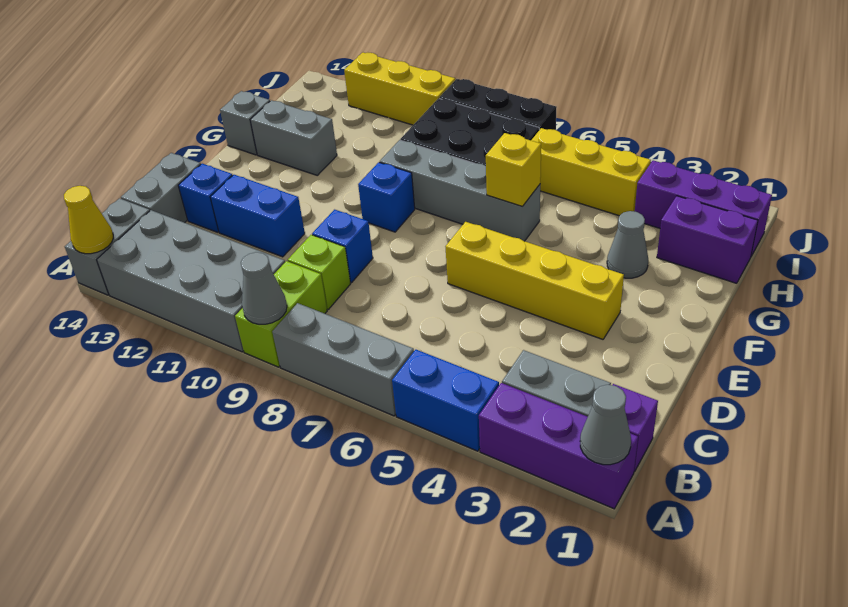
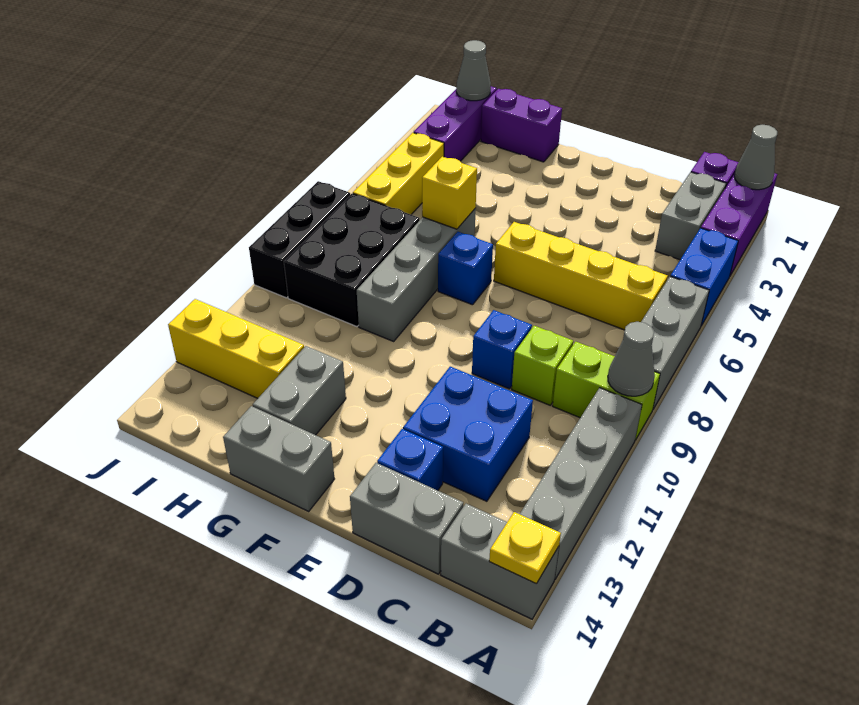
grey brick A10:B13 level 1 -> grey brick A10:A13 level 1
yellow cone A14 level 2 -> yellow plate A14 level 2
blue brick D11:D12 level 1 -> blue brick C11:D12 level 1
yellow brick E3:E6 level 1 -> yellow brick B6:E6 level 1
blue brick F9 level 1 -> blue brick F7 level 1
grey cone G3 level 1 -> grey cone I1 level 2
grey brick G14 level 1 -> grey brick F14:G14 level 1
purple brick H1:H2 level 1 -> purple brick G1:H1 level 1
yellow brick J10:J12 level 1 -> yellow brick H12:J12 level 1

